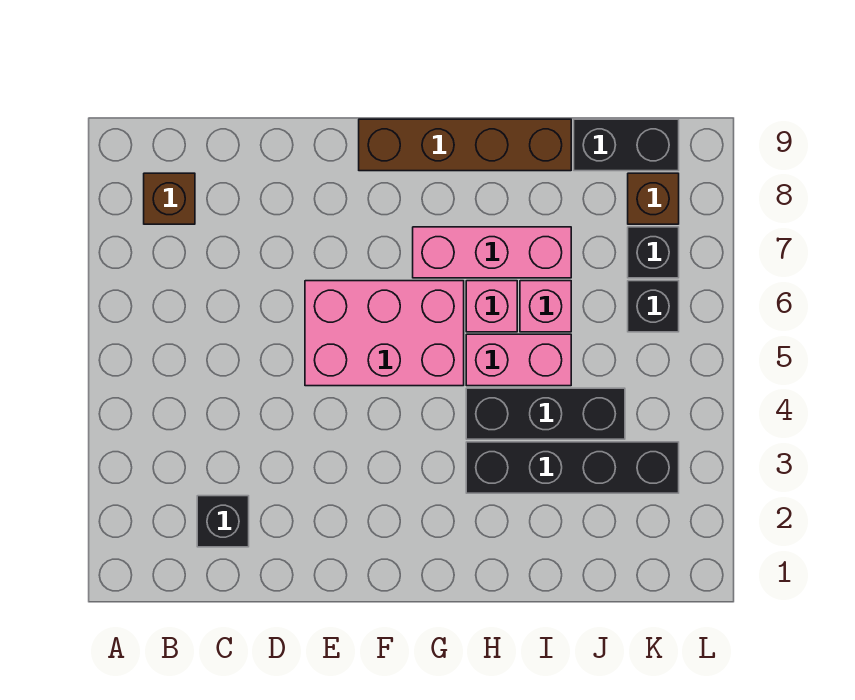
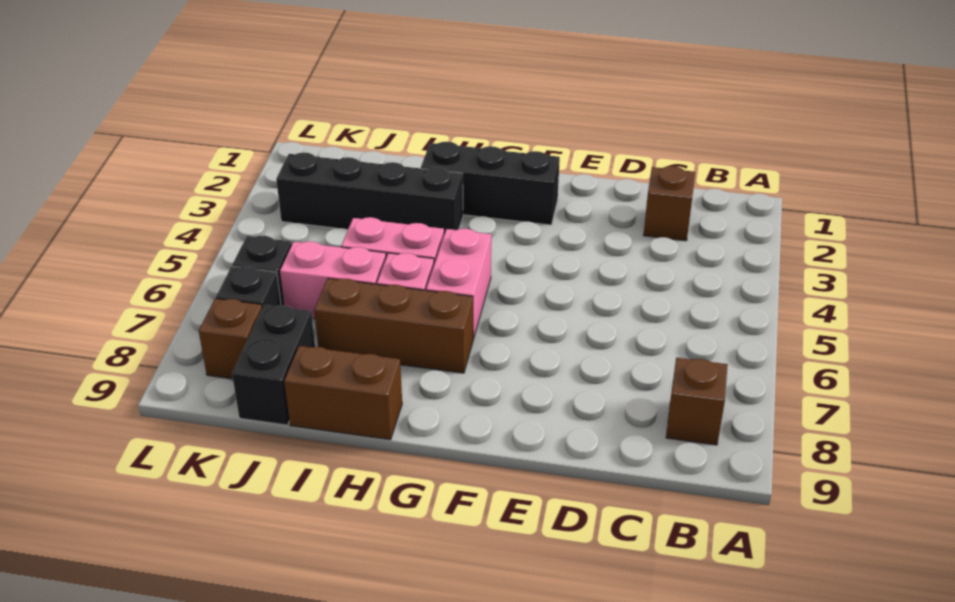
black brick C2 level 1 -> brown brick C2 level 1
pink brick E5:G6 level 1 -> pink brick G5:G6 level 1
brown brick F9:I9 level 1 -> brown brick H9:I9 level 1
pink brick G7:I7 level 1 -> brown brick G7:I7 level 1
black brick H4:J4 level 1 -> black brick F2:H2 level 1
pink brick I6 level 1 -> pink brick I6:J6 level 1
black brick J9:K9 level 1 -> black brick J8:J9 level 1

